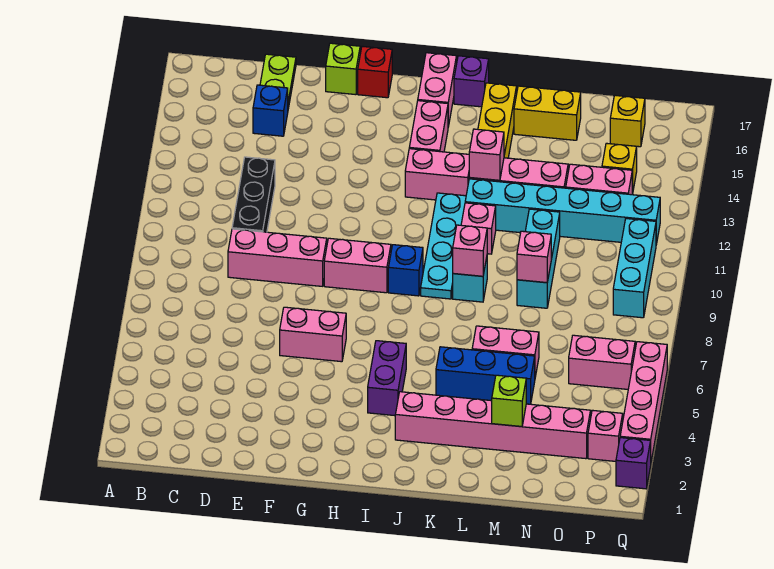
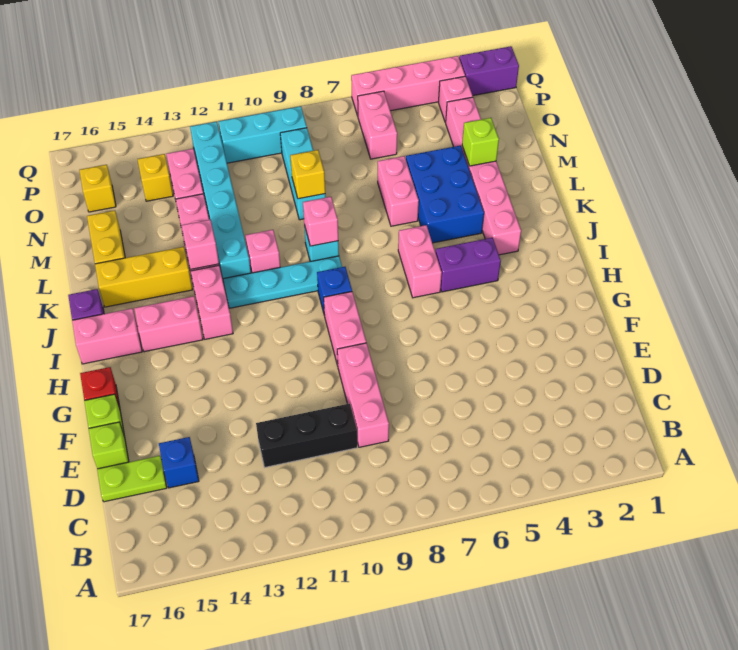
none -> lime brick E17 level 1
pink brick F6:G6 level 1 -> pink brick I6:J6 level 1
blue brick K5:M5 level 1 -> blue brick K4:M5 level 1
cyan brick M9:M11 level 1 -> cyan brick M9:O9 level 1
pink brick M9 level 2 -> yellow brick M9 level 2
purple brick Q2 level 1 -> purple brick Q1:Q2 level 1

